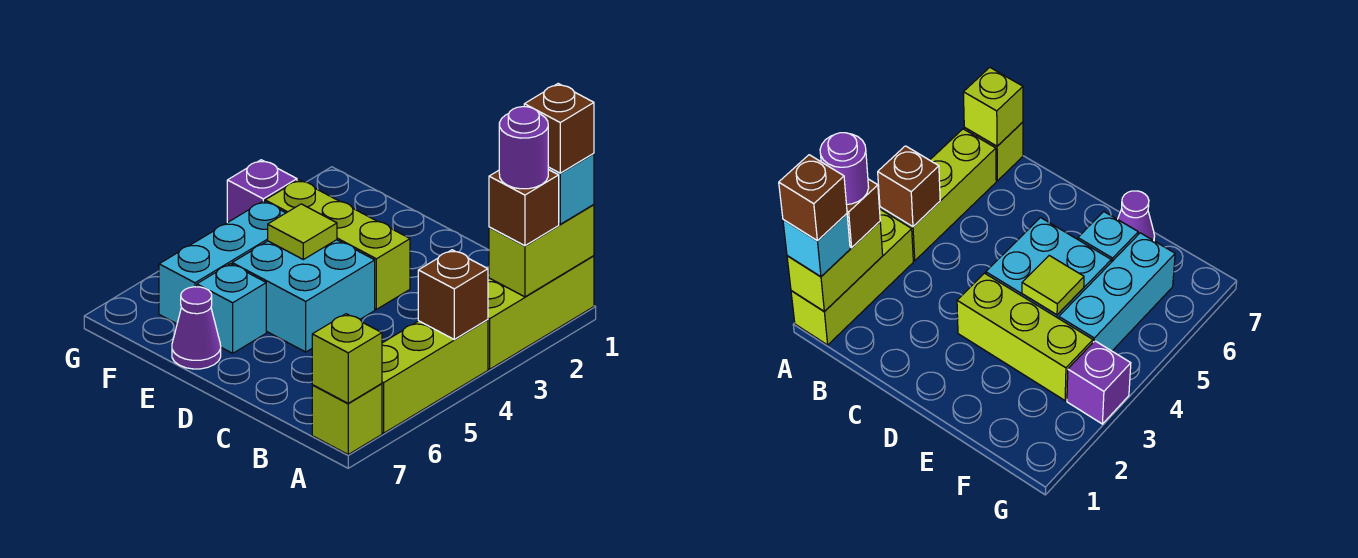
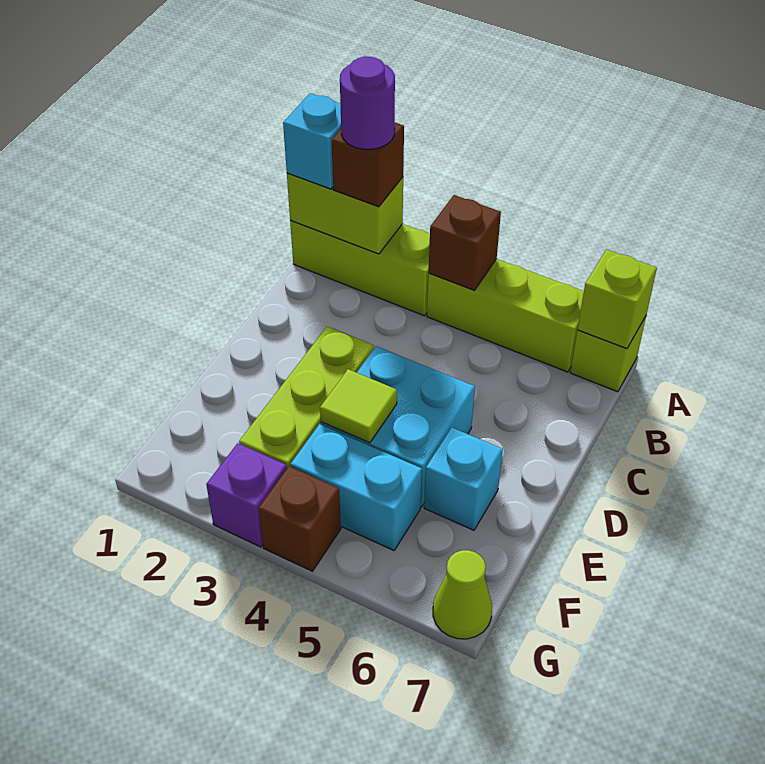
brown brick A1 level 4 -> brown brick G4 level 1
purple cone E7 level 1 -> none
cyan brick F4:F6 level 1 -> cyan brick F4:F5 level 1
none -> lime cone G7 level 1

